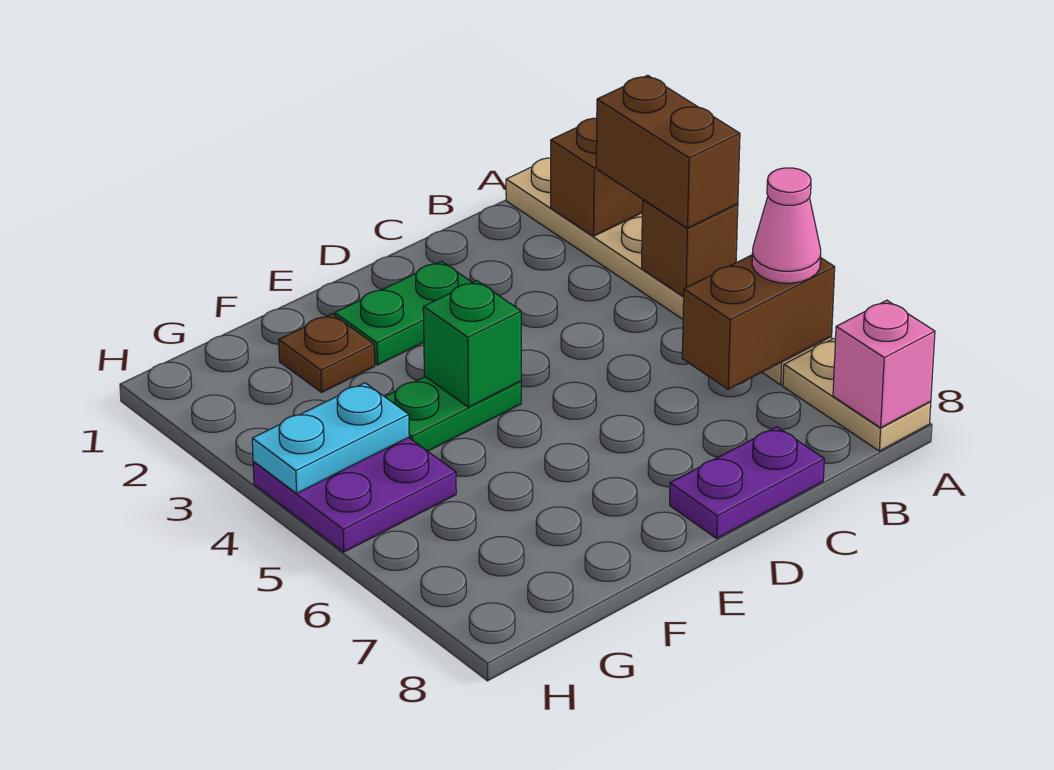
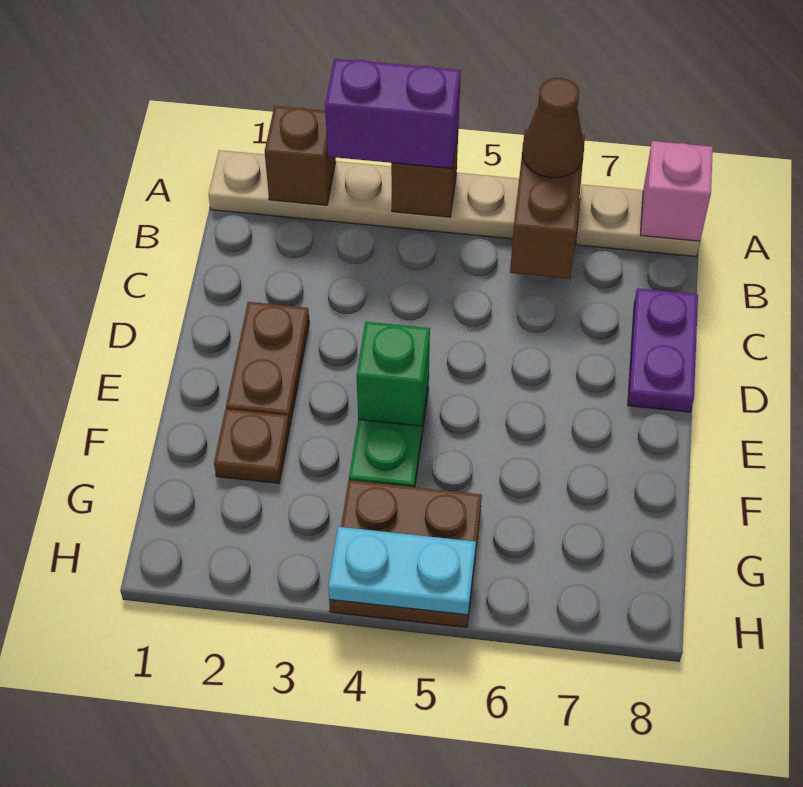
brown brick A3:A4 level 3 -> purple brick A3:A4 level 3
pink cone A6 level 3 -> brown cone A6 level 3
green plate D2:E2 level 1 -> brown plate D2:E2 level 1
purple plate G4:H5 level 1 -> brown plate G4:H5 level 1
cyan plate G4:H4 level 2 -> cyan plate H4:H5 level 2

